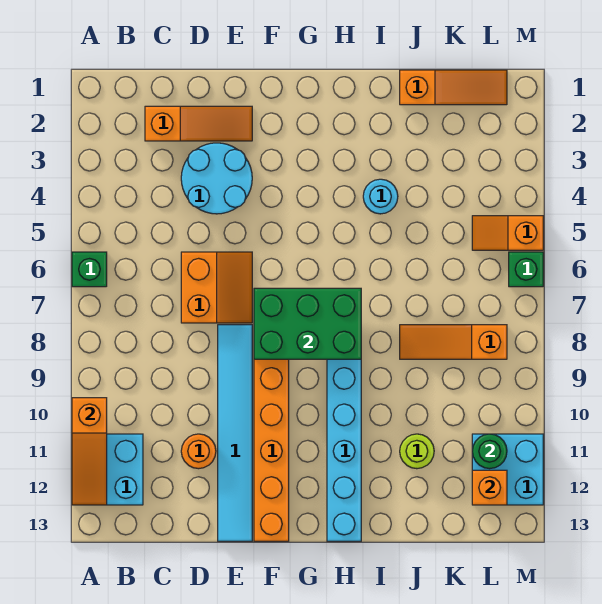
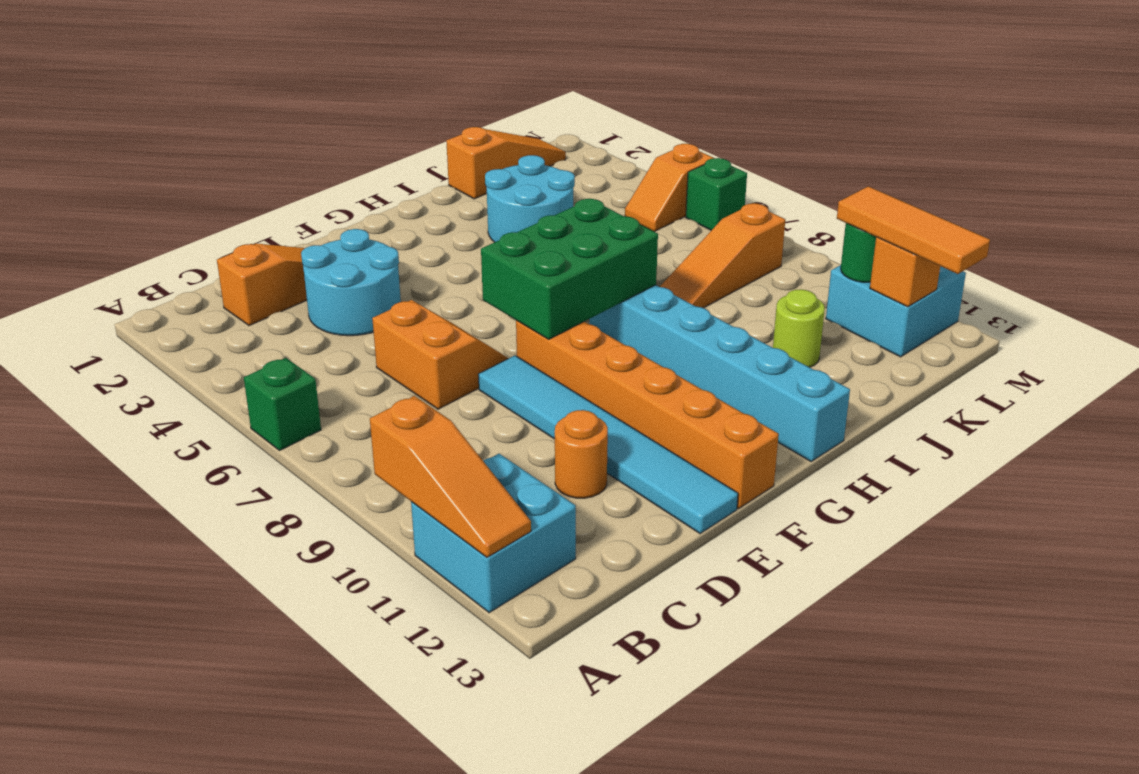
cyan round brick I4 level 1 -> cyan round brick I3:J4 level 1
none -> orange tile L11:L13 level 3

